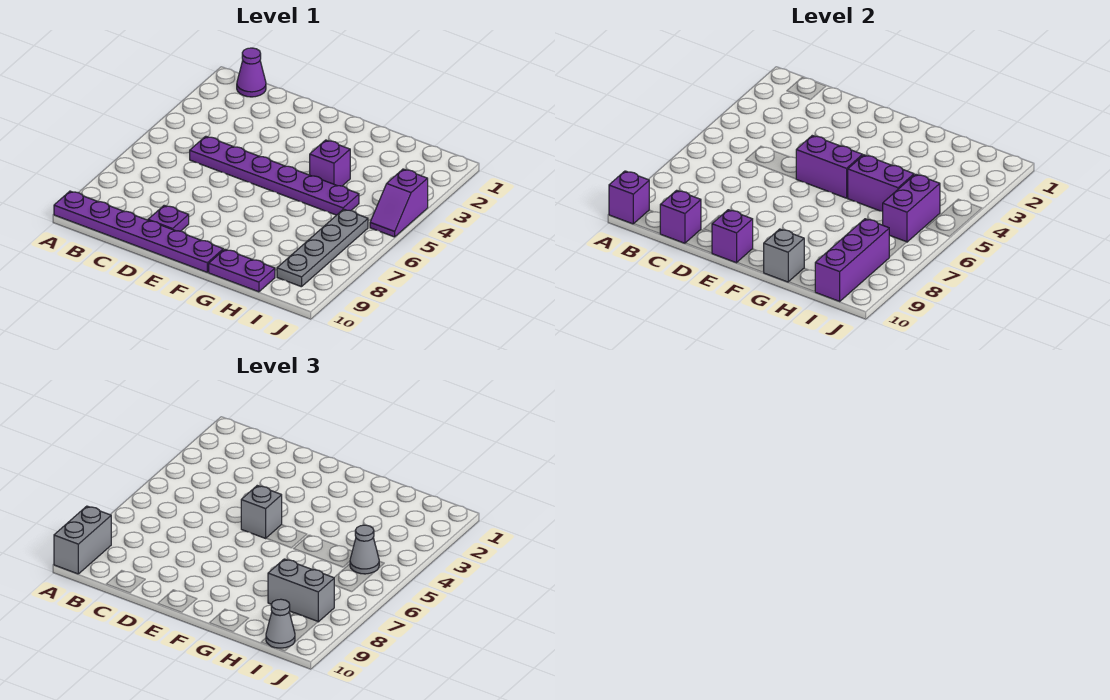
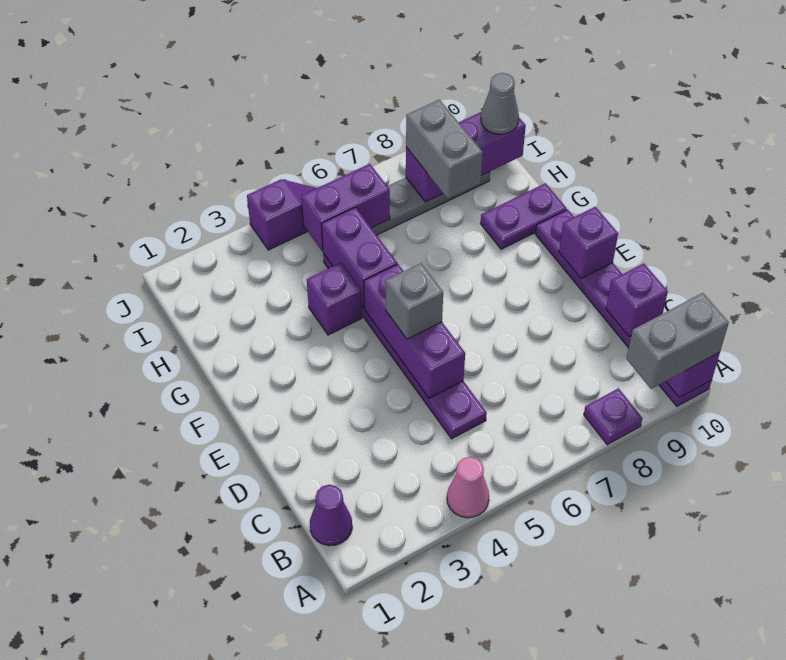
none -> pink cone A4 level 1
purple plate D9 level 1 -> purple plate A8 level 1
purple brick E5:F5 level 2 -> purple brick D5:F5 level 2
purple plate G10:H10 level 1 -> purple plate G9:G10 level 1
grey brick G10 level 2 -> none
grey cone I5 level 3 -> none

